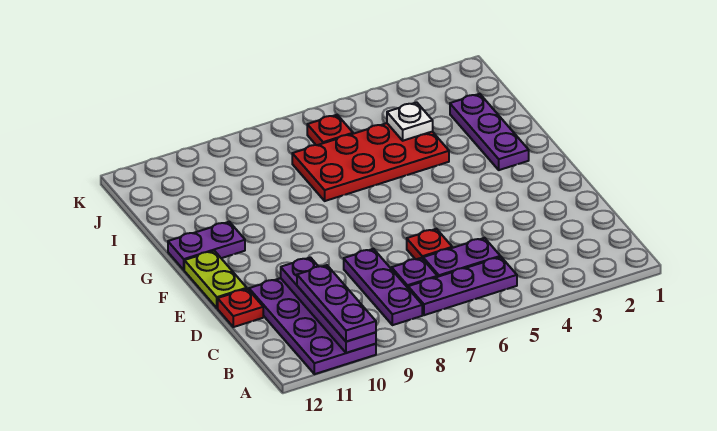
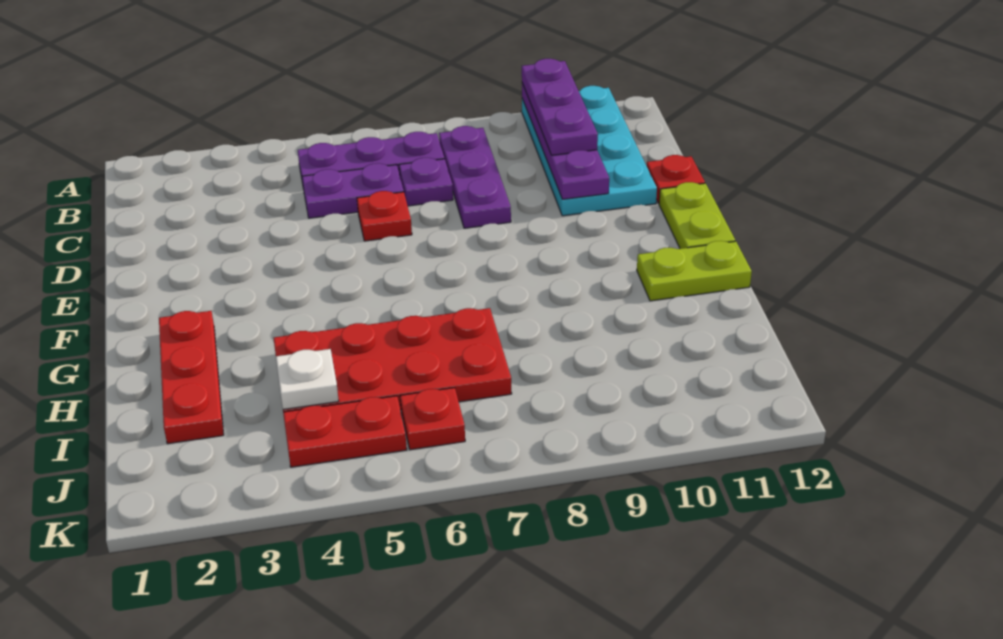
purple plate A10:D11 level 1 -> cyan plate A10:D11 level 1
purple plate G2:I2 level 1 -> red plate G2:I2 level 1
purple plate G11:G12 level 1 -> lime plate G11:G12 level 1
none -> red plate J4:J5 level 1

